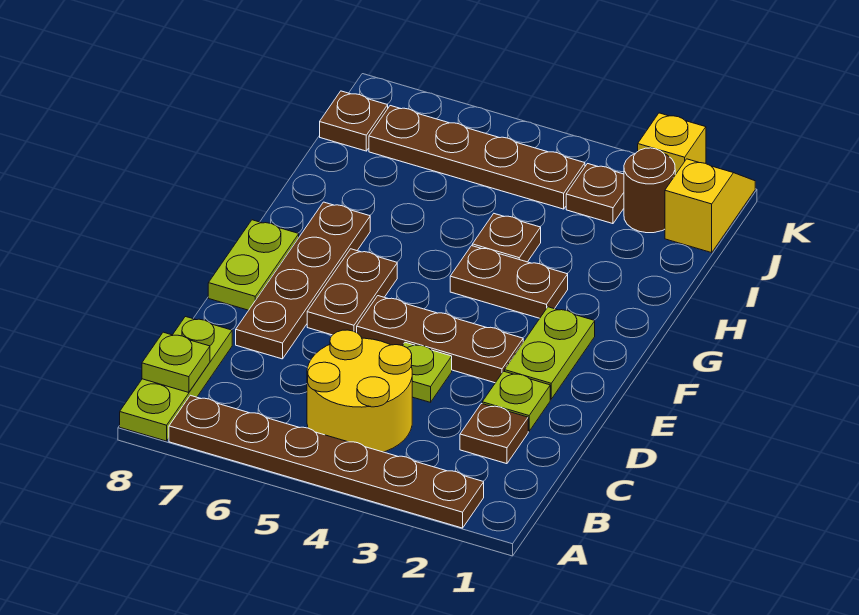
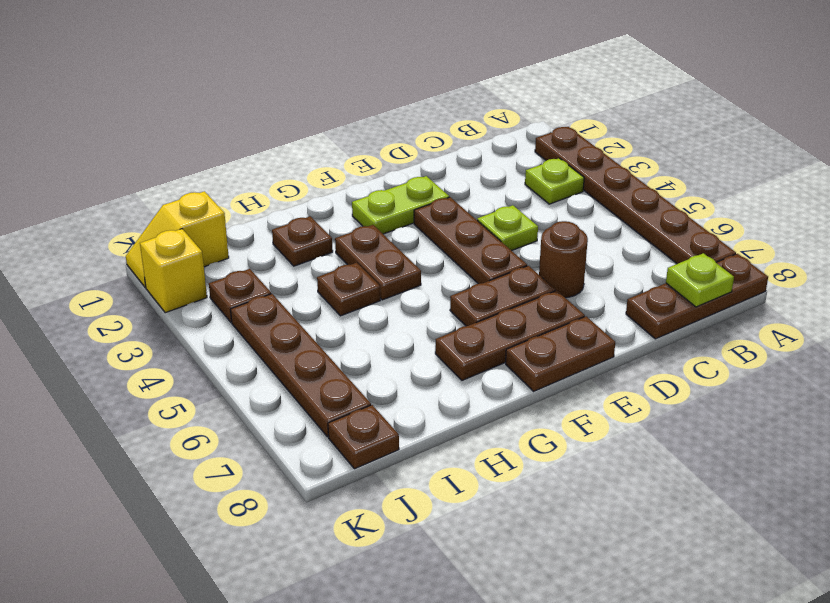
lime plate A8:C8 level 1 -> brown plate A8:C8 level 1
yellow round brick B4:C5 level 1 -> none
brown plate C2 level 1 -> brown plate H2 level 1
lime plate D2 level 1 -> lime plate B3 level 1
brown plate D7:G7 level 1 -> brown plate E7:G7 level 1
lime plate E8:F8 level 1 -> brown plate E8:F8 level 1
brown round brick J2 level 1 -> brown round brick D6 level 1

